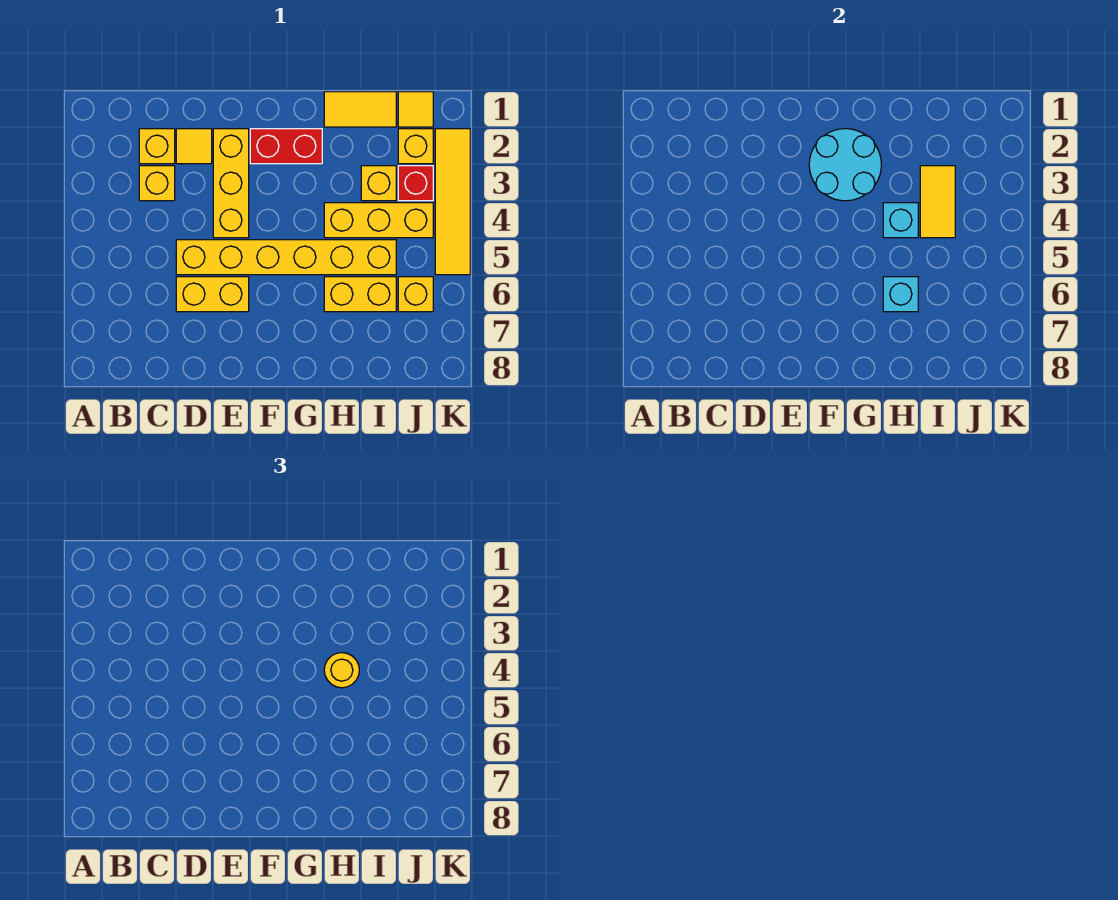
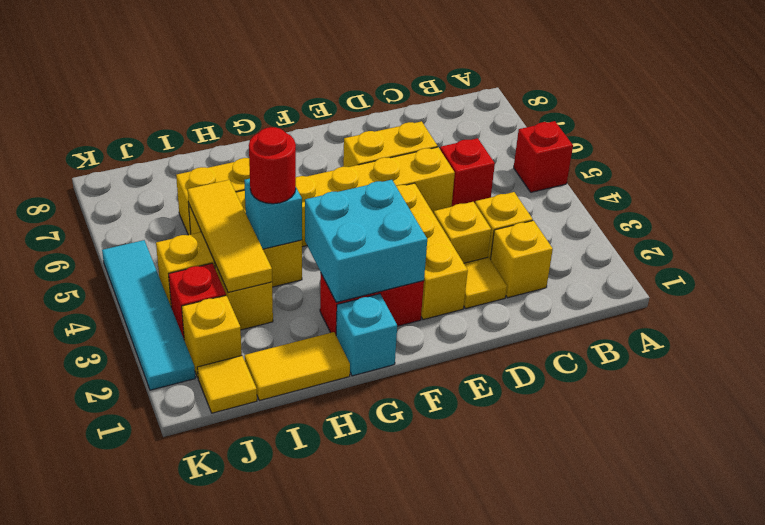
none -> red brick A5 level 1
none -> red brick C5 level 1
cyan round brick F2:G3 level 2 -> cyan brick F2:G3 level 2
yellow round brick H4 level 3 -> red round brick H4 level 3
cyan brick H6 level 2 -> cyan brick G1 level 1
yellow tile I3:I4 level 2 -> yellow tile I3:I5 level 2
yellow brick J6 level 1 -> yellow brick D3 level 1
yellow tile K2:K5 level 1 -> cyan tile K2:K5 level 1

